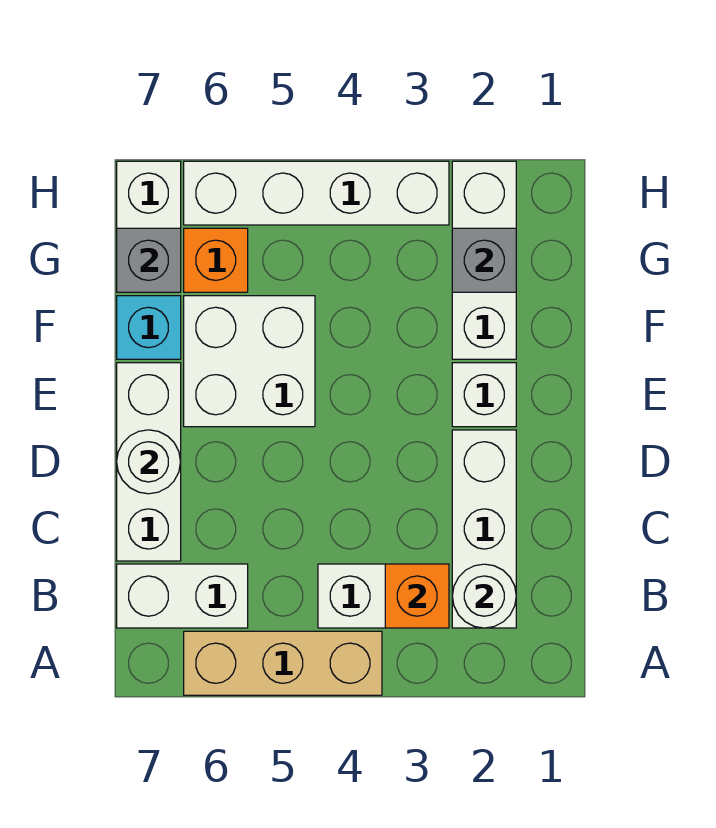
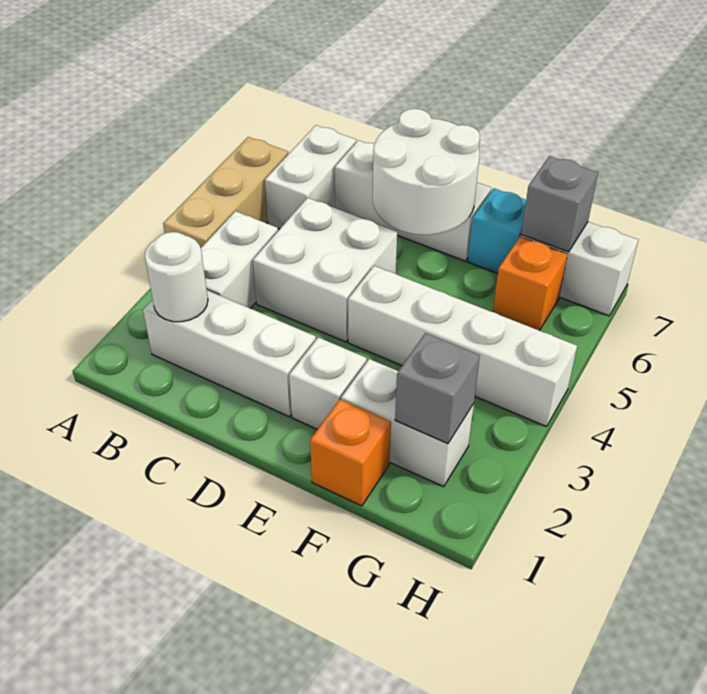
orange brick B3 level 2 -> orange brick F1 level 1
white round brick D7 level 2 -> white round brick D6:E7 level 2
white brick E5:F6 level 1 -> white brick C4:D5 level 1
white brick F2:H2 level 1 -> white brick F2:G2 level 1
white brick H3:H6 level 1 -> white brick E4:H4 level 1

